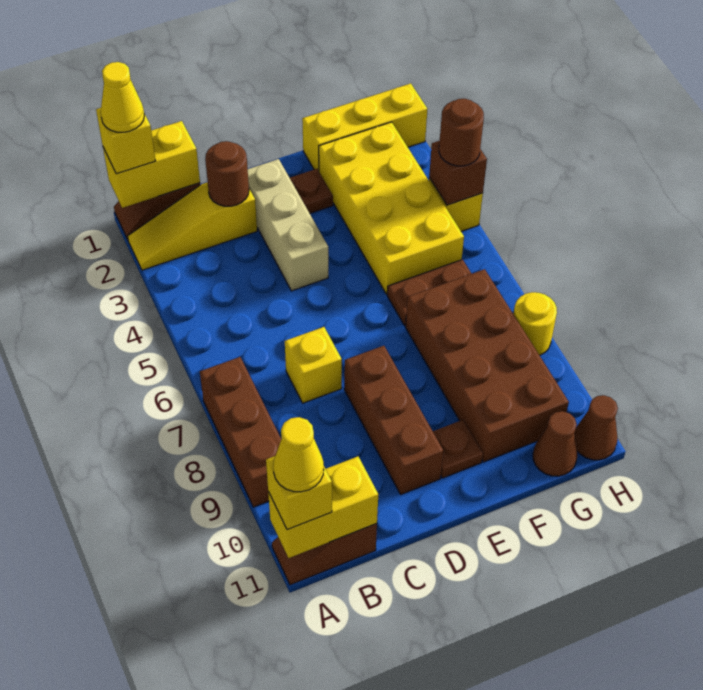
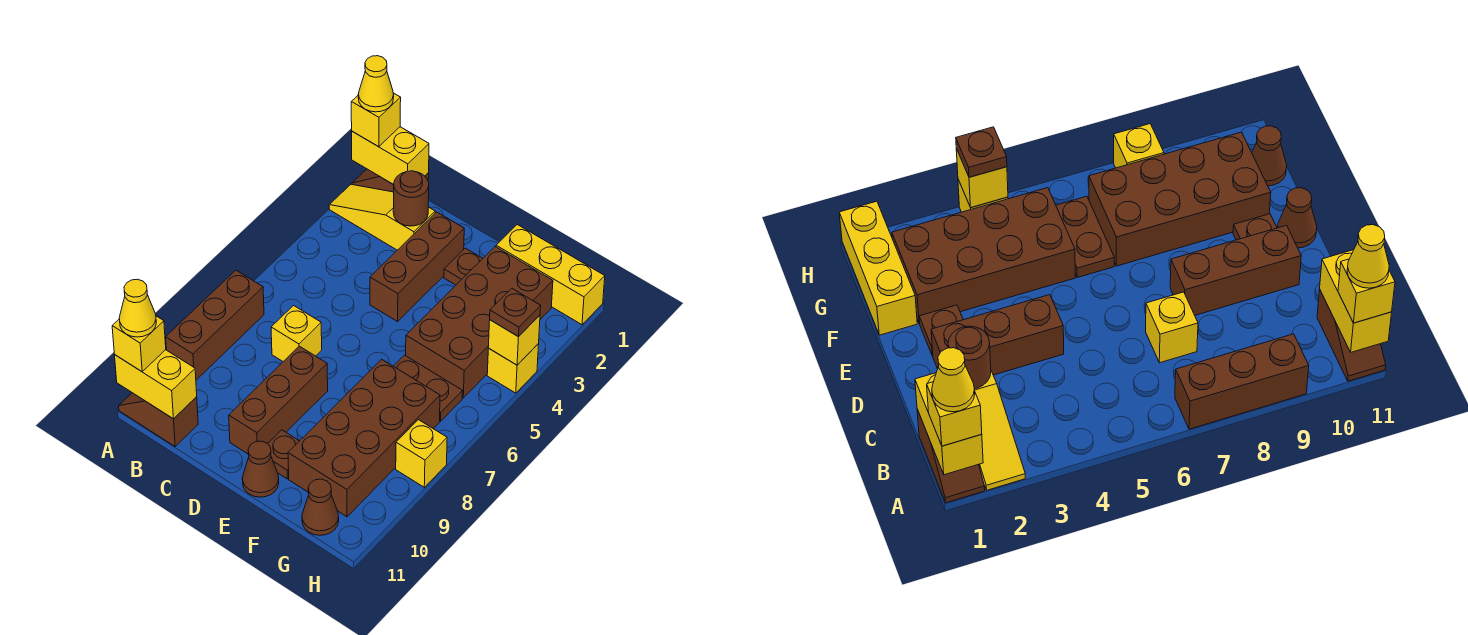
tan brick D2:D4 level 1 -> brown brick D2:D4 level 1
yellow brick F2:G5 level 1 -> brown brick F2:G5 level 1
brown brick H4 level 2 -> yellow brick H4 level 2
brown round brick H4 level 3 -> brown plate H4 level 3
yellow round brick H8 level 1 -> yellow brick H8 level 1
brown cone H11 level 1 -> brown cone E11 level 1

